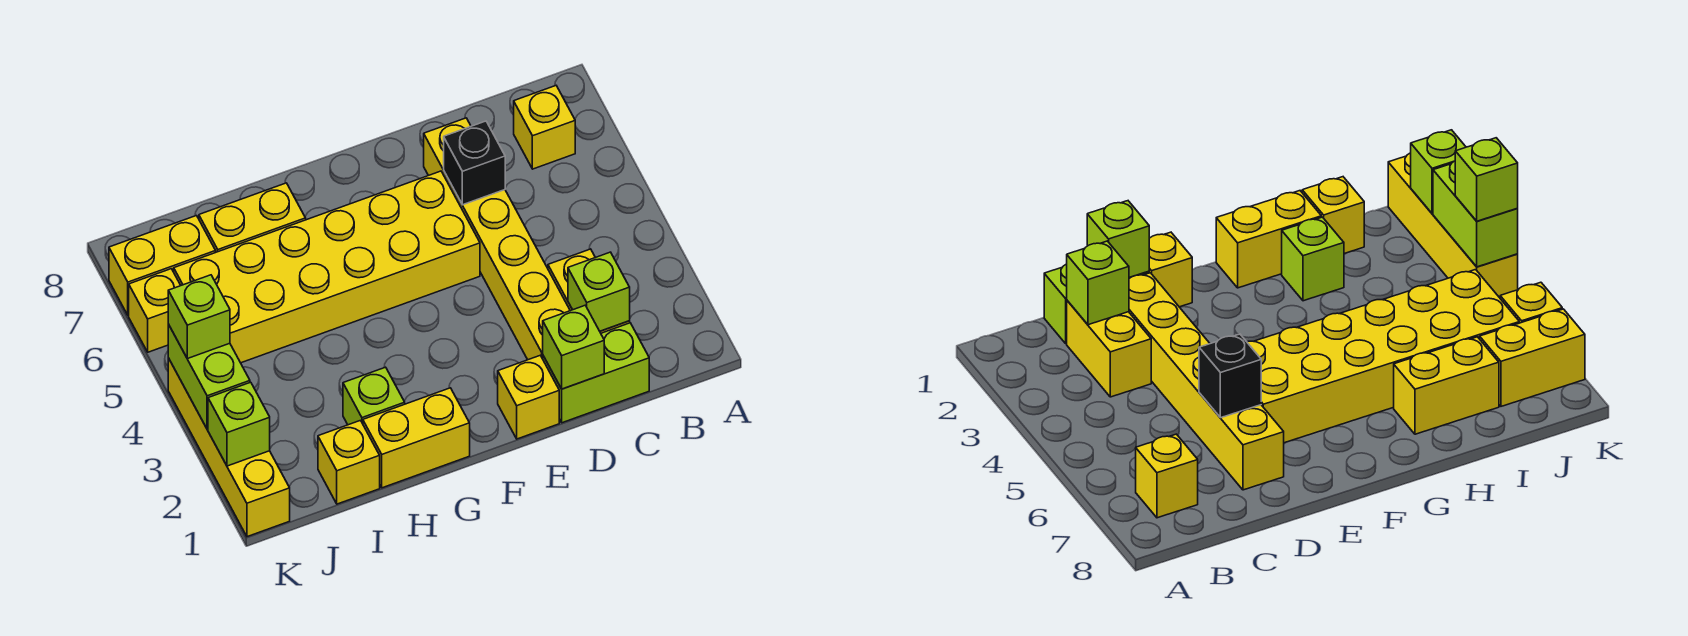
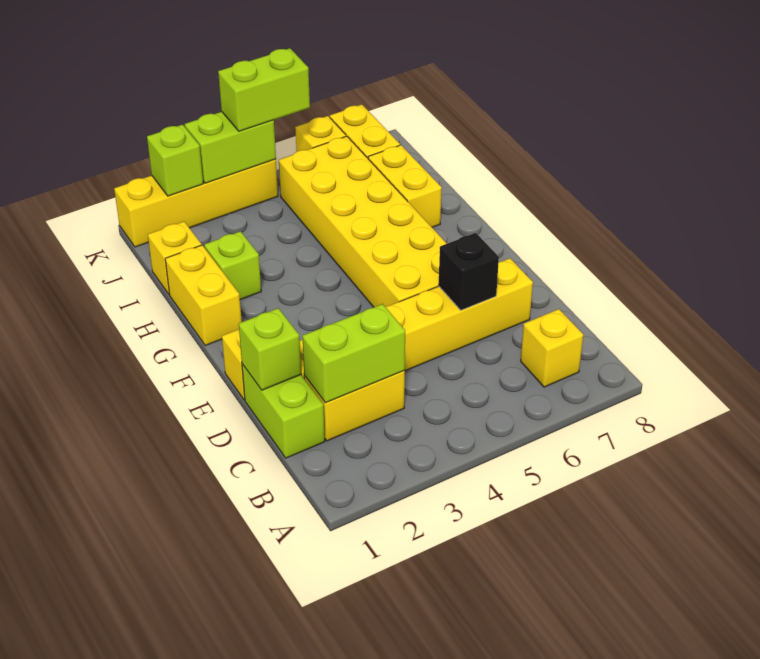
lime brick C2 level 2 -> lime brick C2:C3 level 2
lime brick K4 level 3 -> lime brick K4:K5 level 3

